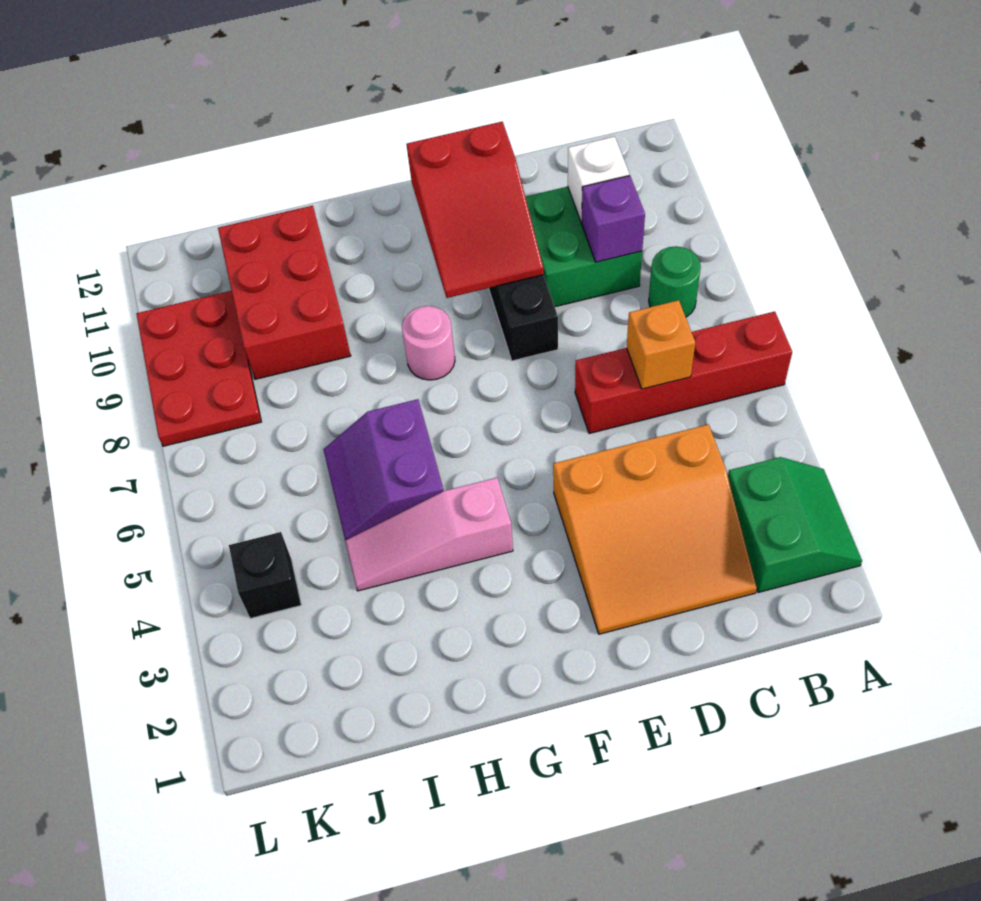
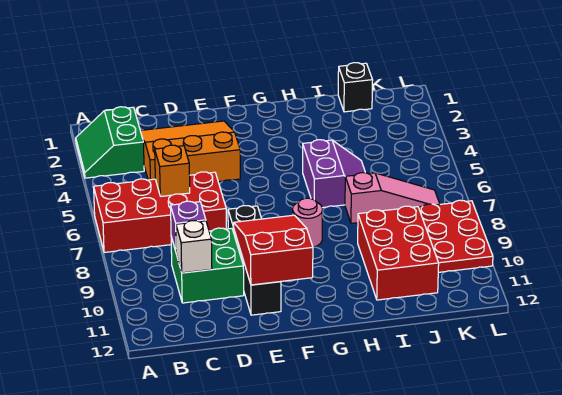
red brick A6:D6 level 1 -> red brick A6:D7 level 1
green round brick B8 level 1 -> none
pink slope G4:I4 level 1 top G -> pink slope I7:K7 level 1 top I
black brick K4 level 1 -> black brick J1 level 1

